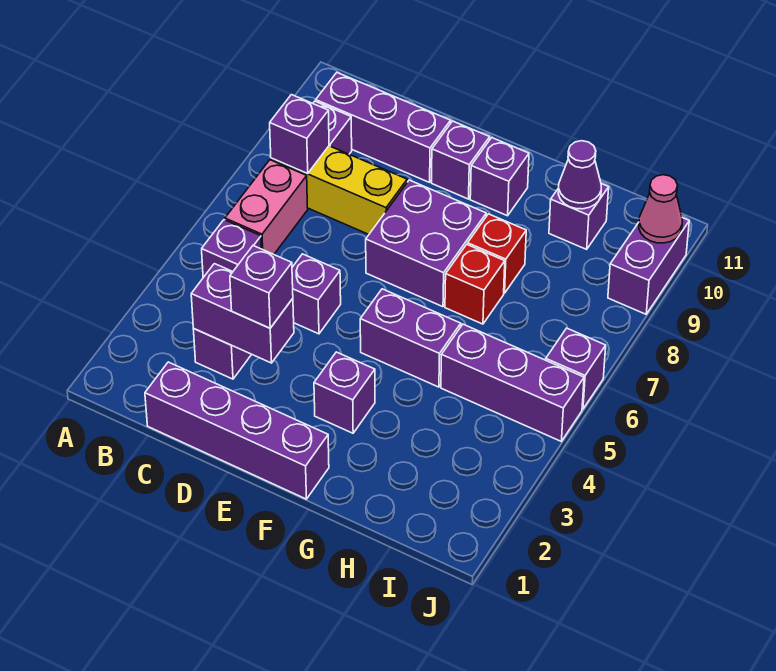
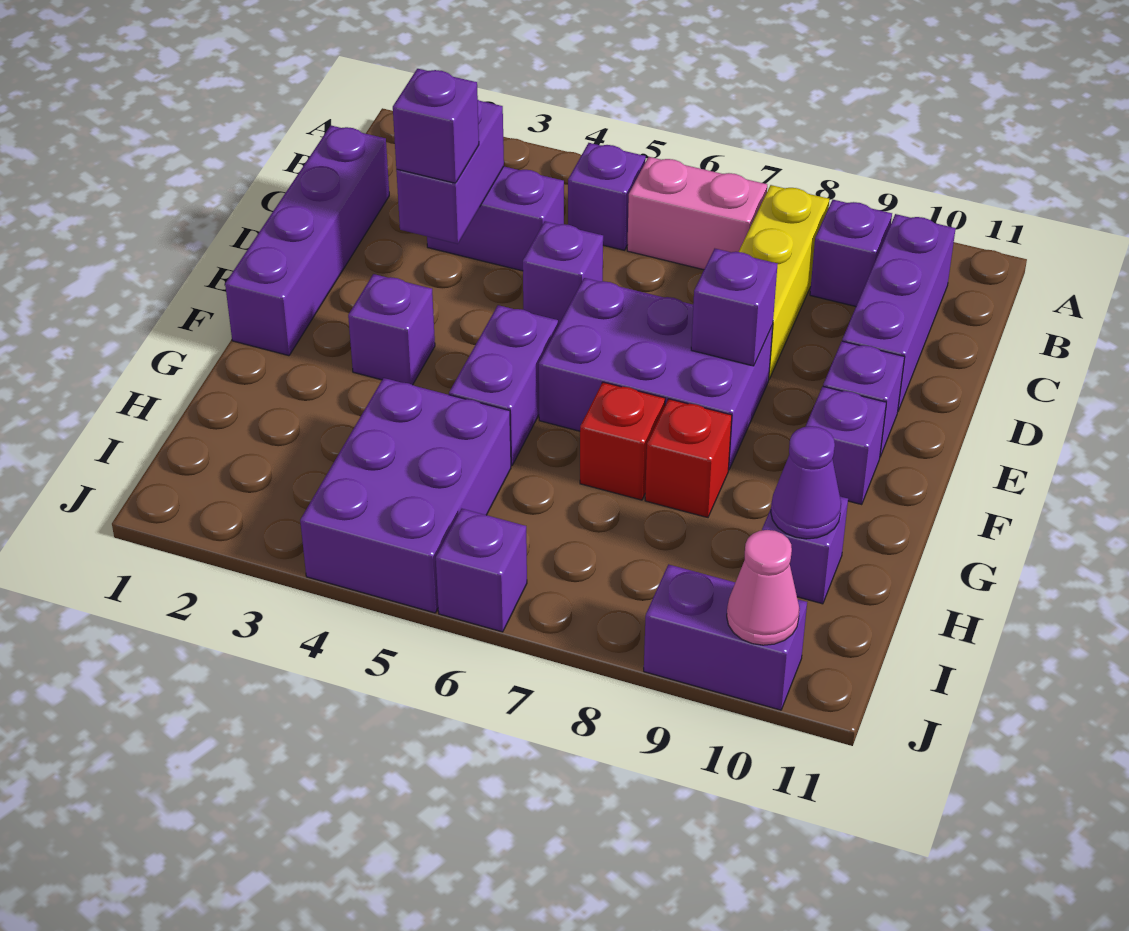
purple brick B8 level 2 -> purple brick E8 level 2
purple brick E7:F8 level 1 -> purple brick E6:F8 level 1
purple brick H5:J5 level 1 -> purple brick H4:J5 level 1

